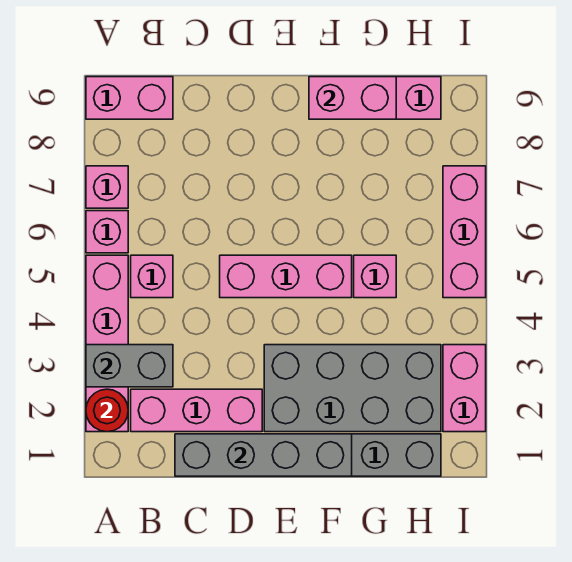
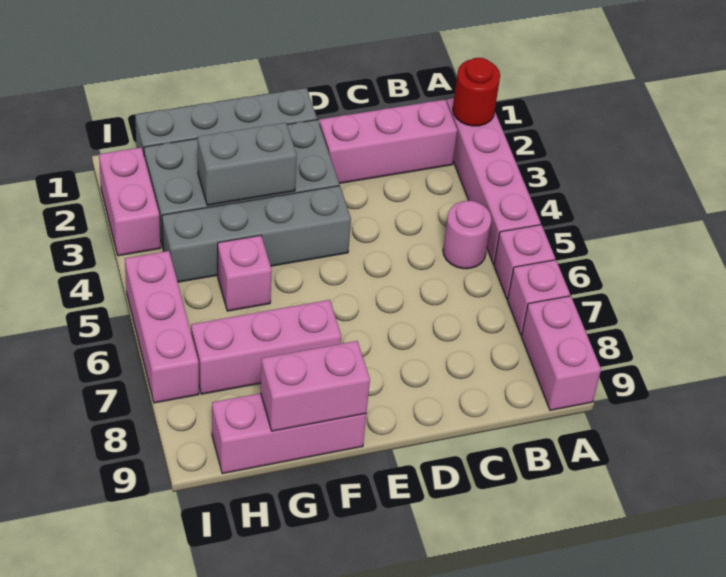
grey brick A3:B3 level 2 -> grey brick F3:G3 level 2
pink brick A9:B9 level 1 -> pink brick A8:A9 level 1
pink brick B5 level 1 -> pink round brick B5 level 1
grey brick C1:F1 level 2 -> grey brick E4:H4 level 1
pink brick D5:F5 level 1 -> pink brick F7:H7 level 1

